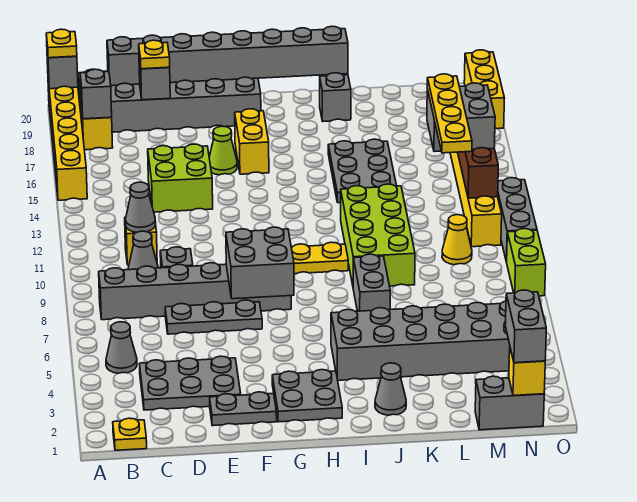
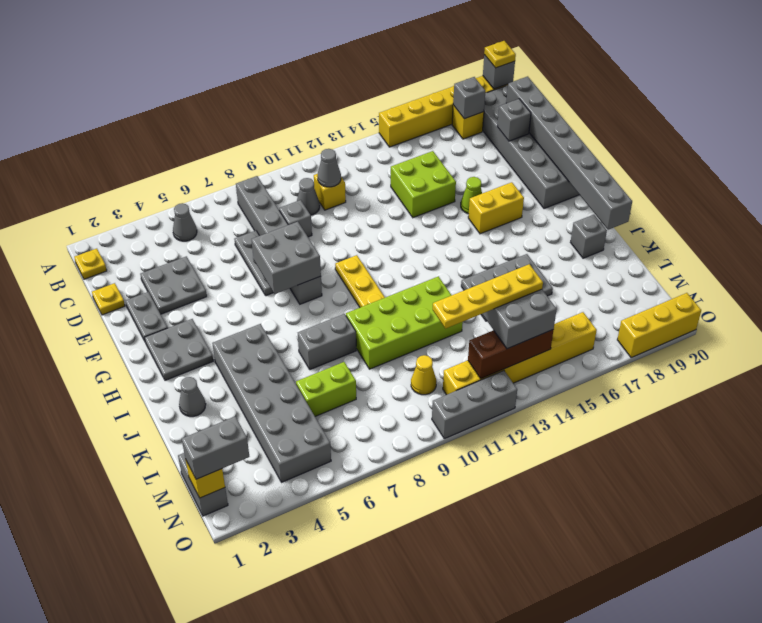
grey plate C3:E4 level 1 -> grey plate D3:E4 level 1
yellow plate D19 level 3 -> yellow plate D1 level 1
lime brick O8:O9 level 1 -> lime brick L6:L7 level 1

